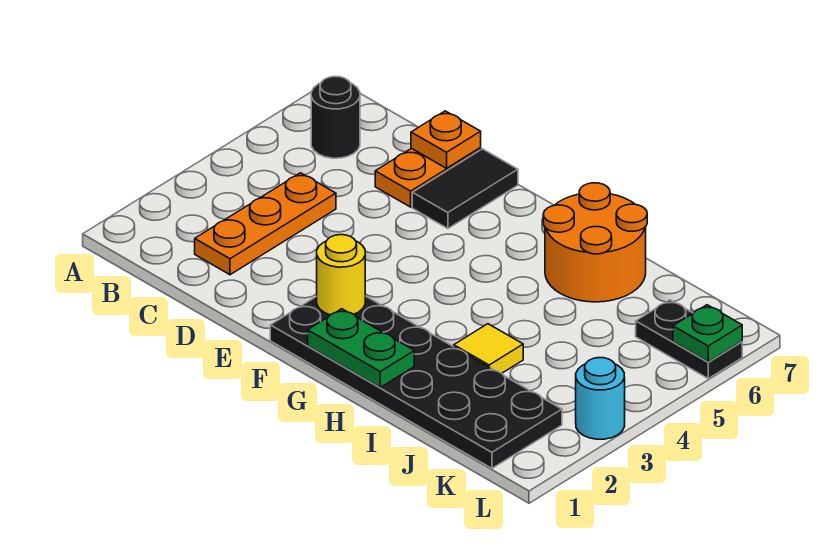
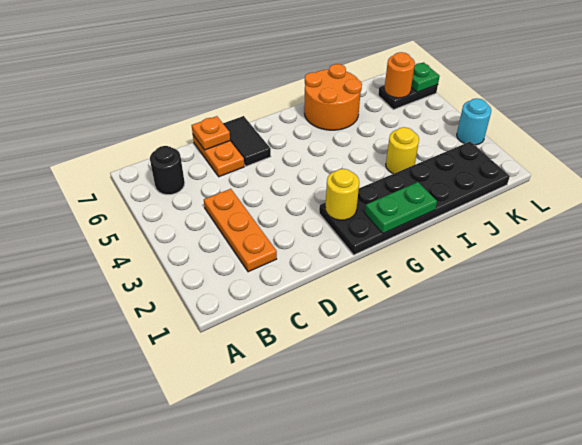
yellow tile I3 level 1 -> yellow round brick I3 level 1
none -> orange round brick K6 level 2

